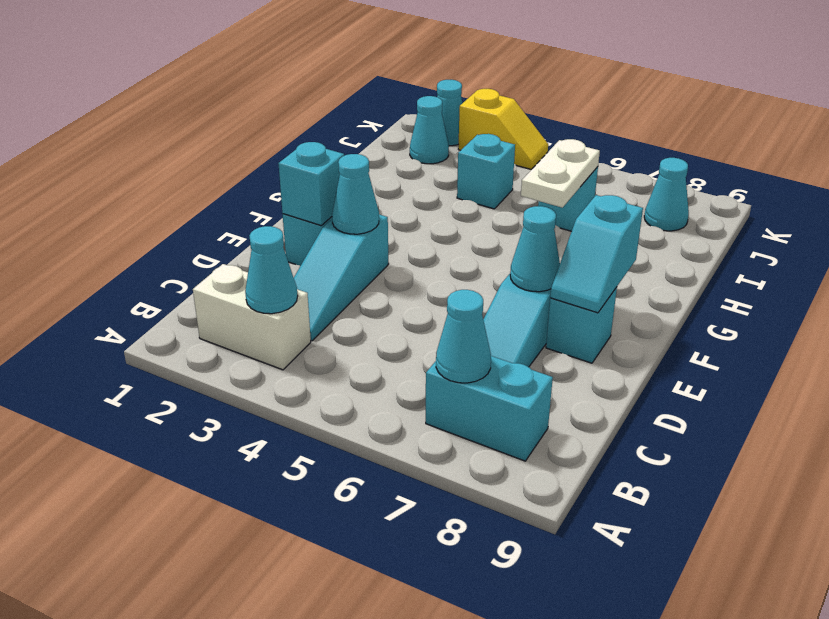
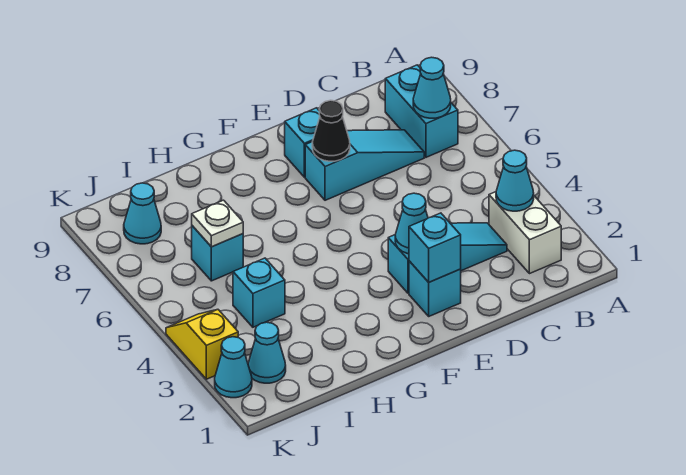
cyan cone E7 level 2 -> black cone E7 level 2
cyan slope E8:F8 level 2 top F -> none
white plate H6:I6 level 2 -> white plate I6 level 2

